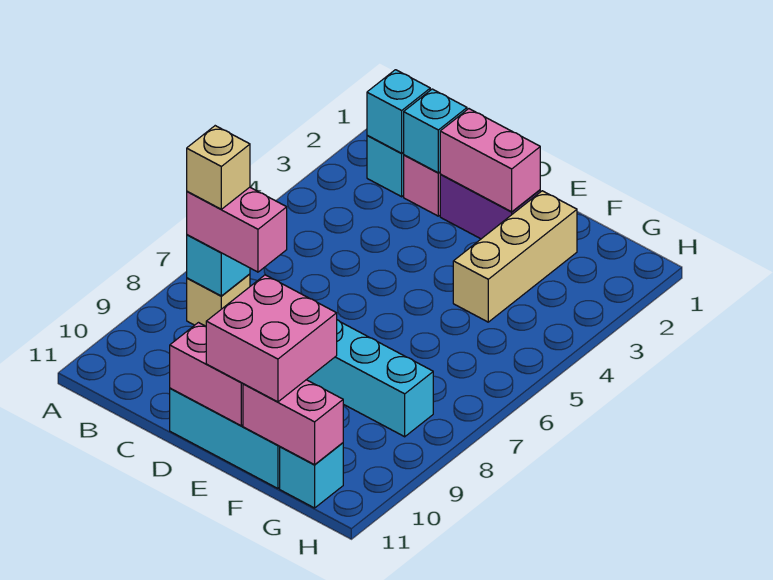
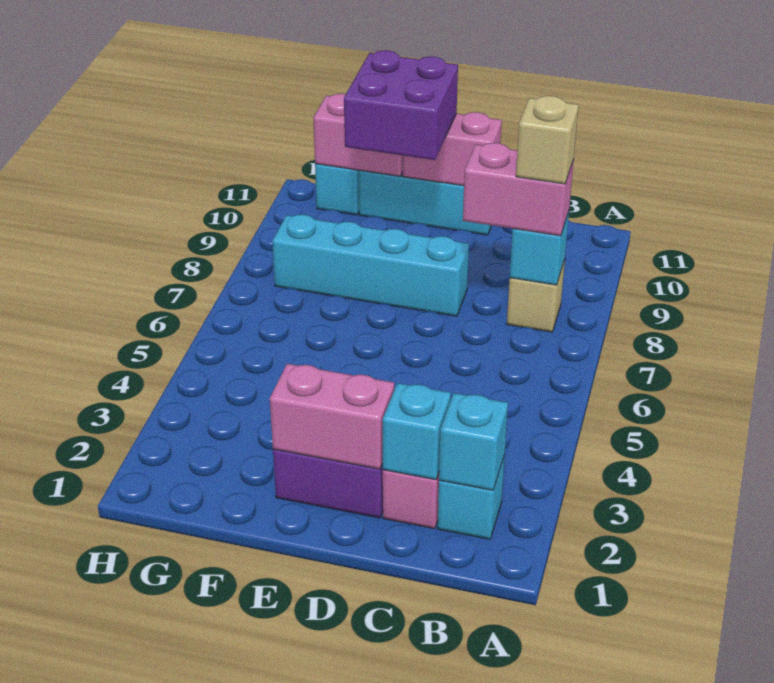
pink brick E10:F11 level 3 -> purple brick E10:F11 level 3
tan brick F2:F4 level 1 -> none

